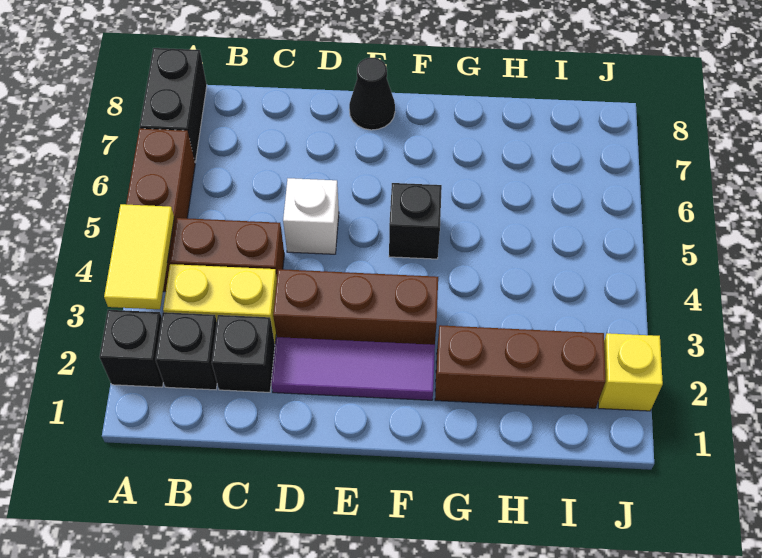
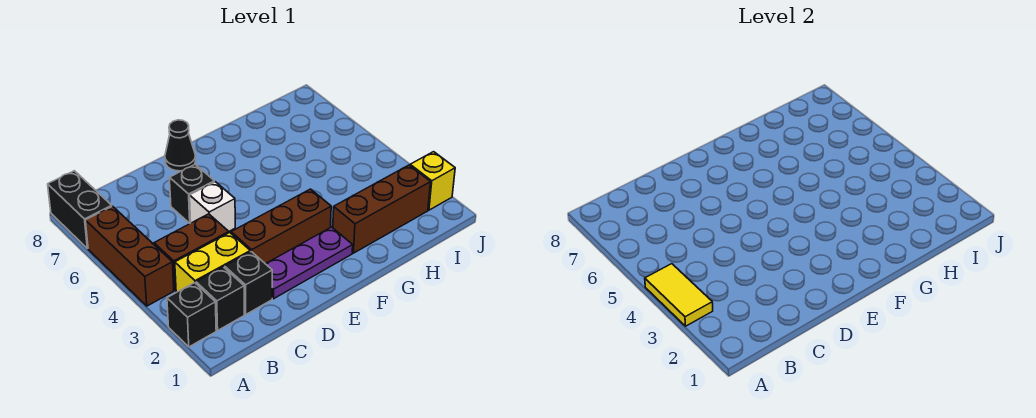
purple tile D2:F2 level 1 -> purple plate D2:F2 level 1
black brick F5 level 1 -> black brick D6 level 1

